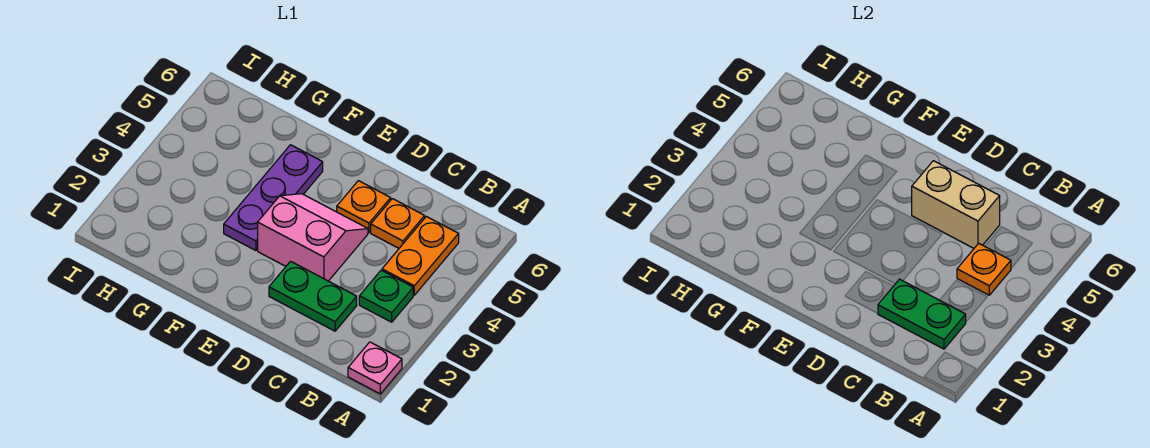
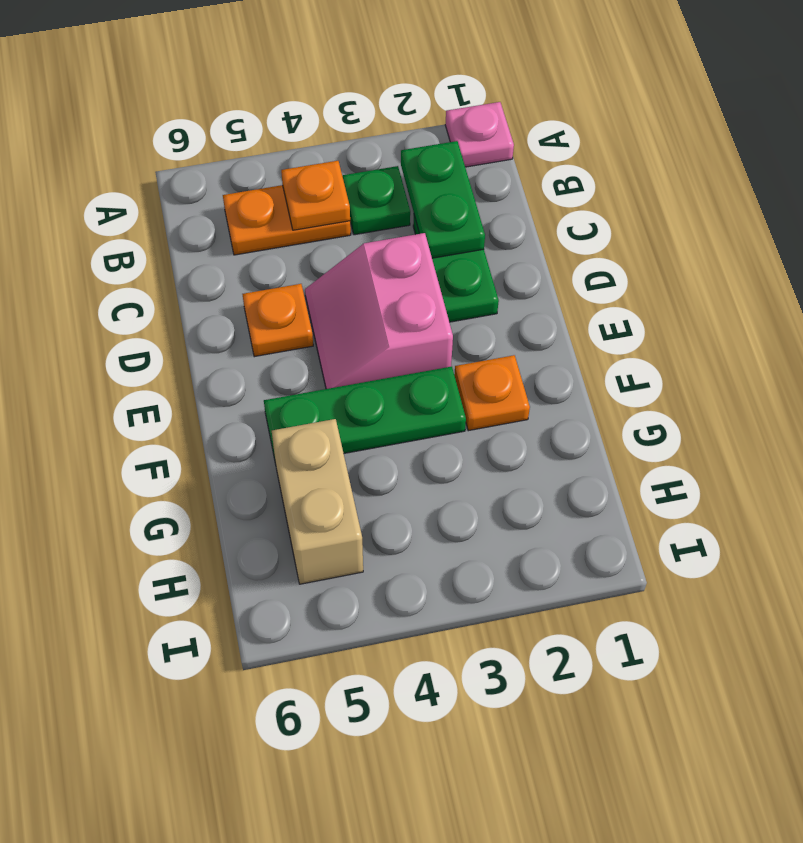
orange plate C5 level 1 -> orange plate F2 level 1
tan brick C5:D5 level 2 -> tan brick G5:H5 level 1
purple plate F3:F5 level 1 -> green plate F3:F5 level 1

